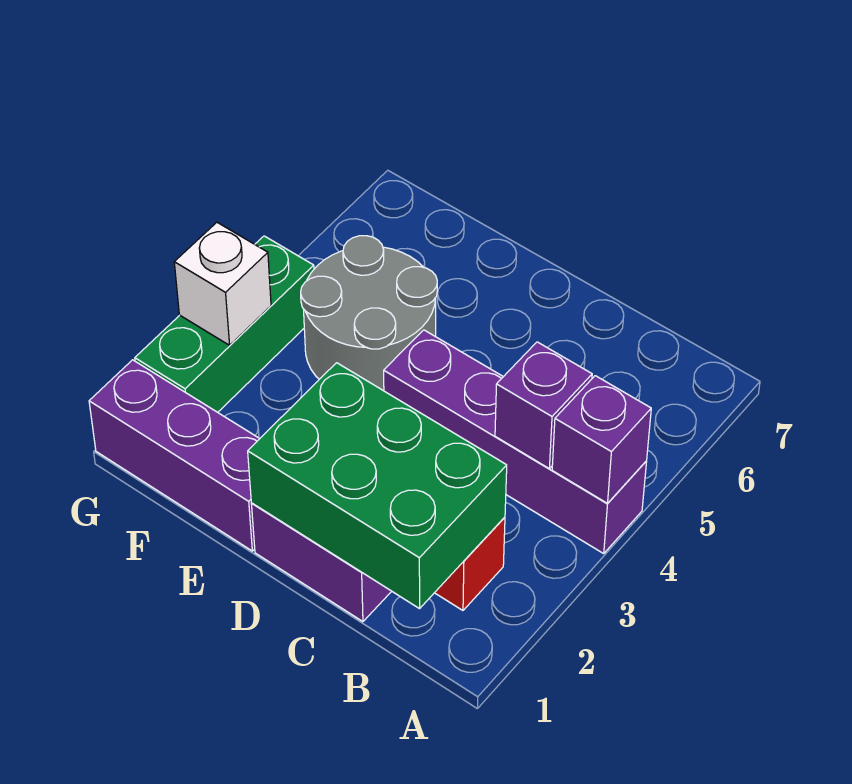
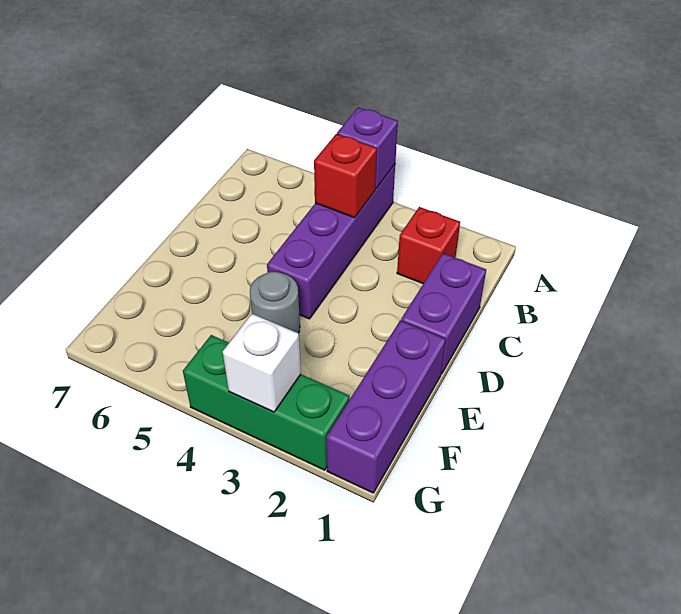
green brick B1:D2 level 2 -> none
purple brick B4 level 2 -> red brick B4 level 2
grey round brick E4:F5 level 1 -> grey round brick E4 level 1

